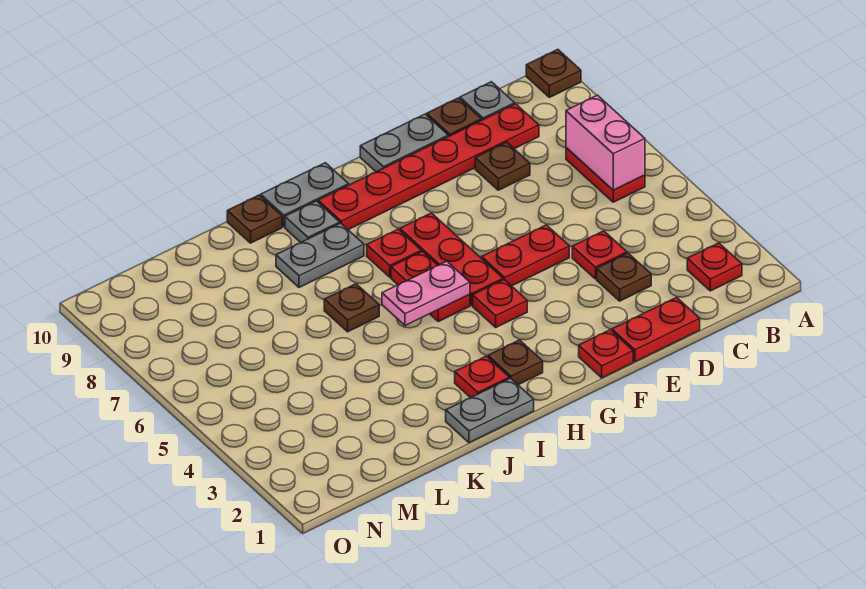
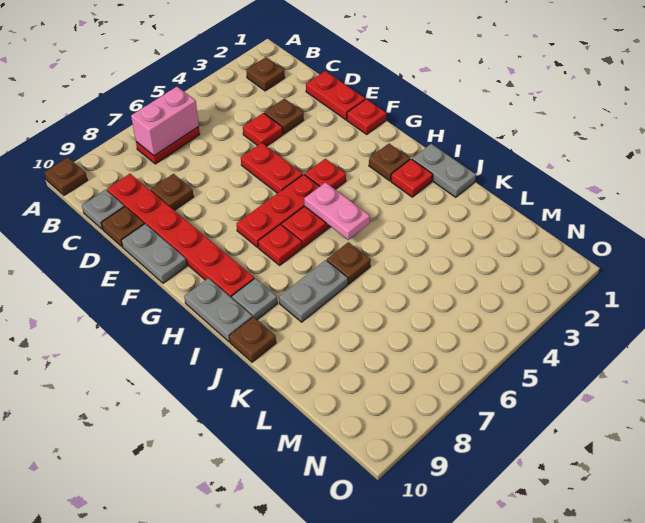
red plate B2 level 1 -> brown plate B2 level 1
grey plate I8:J8 level 1 -> grey plate J7:J8 level 1

